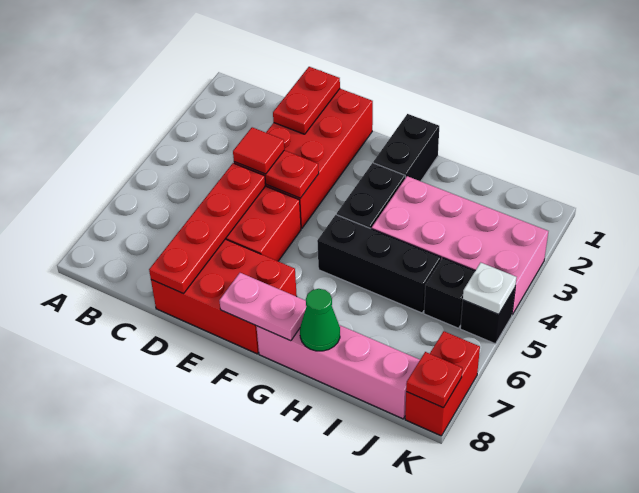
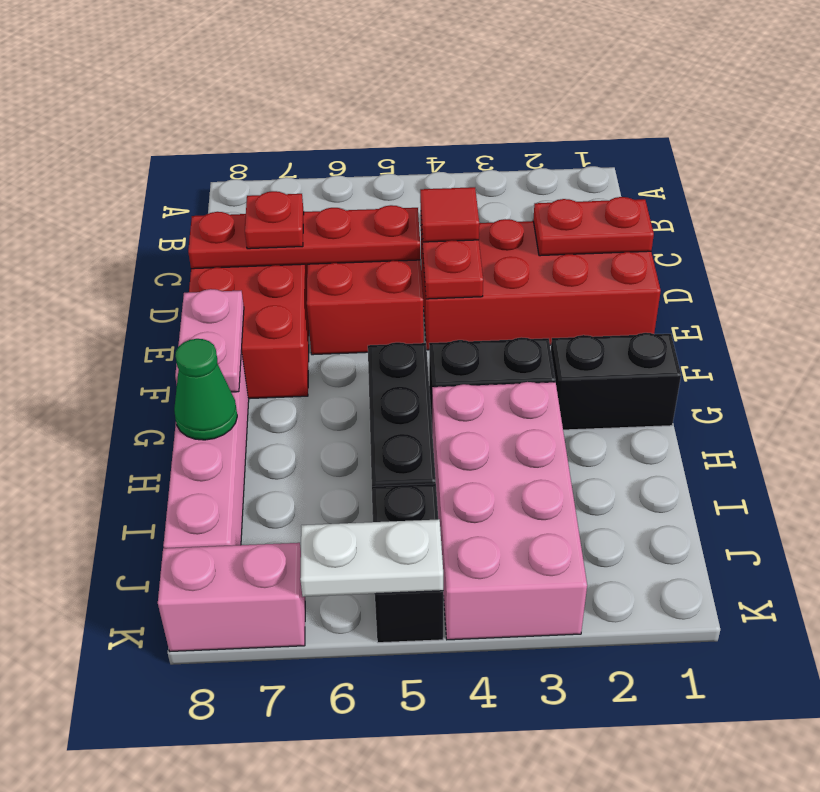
white plate K5 level 2 -> white plate K5:K6 level 2
red brick K7:K8 level 1 -> pink brick K7:K8 level 1
red plate K8 level 2 -> red plate D7 level 3

